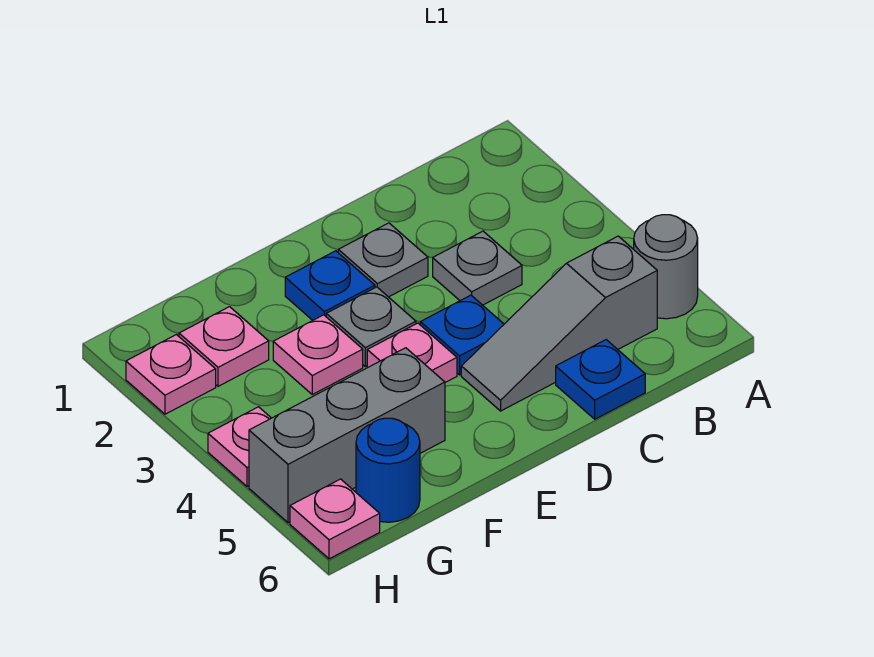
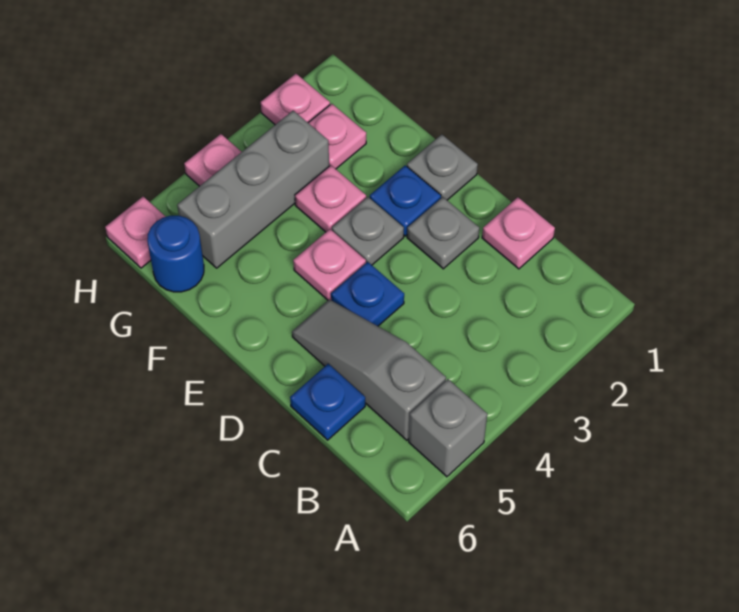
grey round brick A5 level 1 -> grey brick A5 level 1
none -> pink plate C1 level 1
grey plate C3 level 1 -> grey plate E1 level 1
grey brick F5:H5 level 1 -> grey brick G3:G5 level 1

